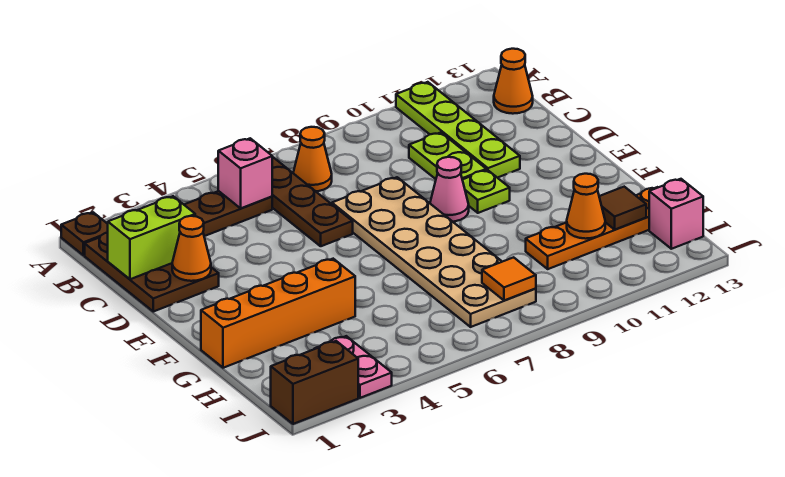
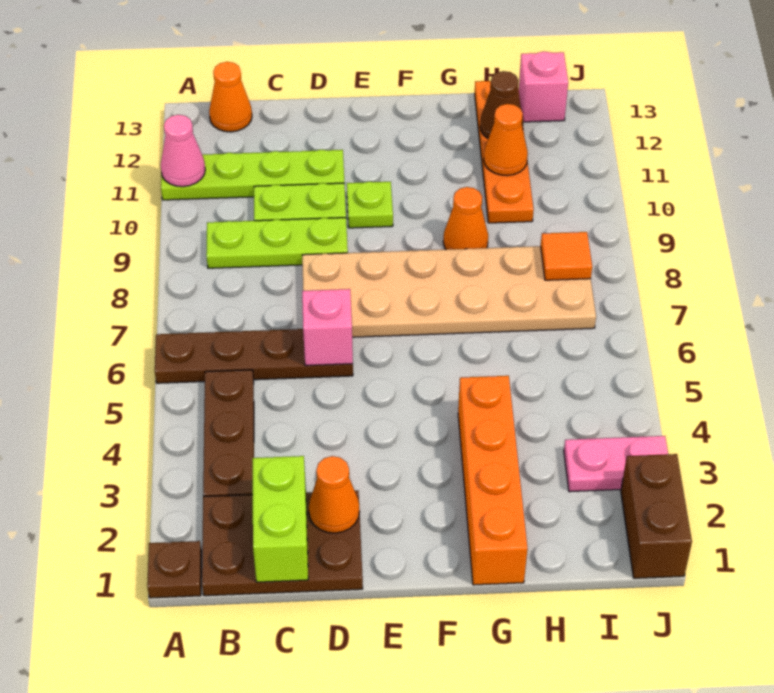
pink brick B5 level 2 -> pink brick D6 level 2
orange cone B7 level 1 -> orange cone G9 level 1
none -> lime plate B9:D9 level 1
pink cone E9 level 1 -> pink cone A11 level 2
brown tile H12 level 2 -> brown cone H12 level 2

